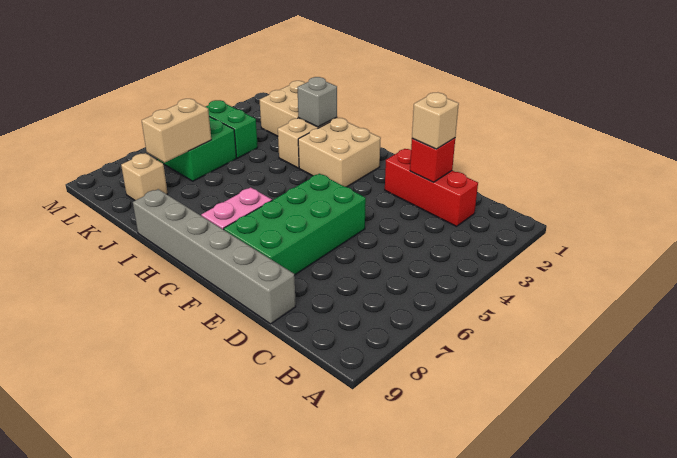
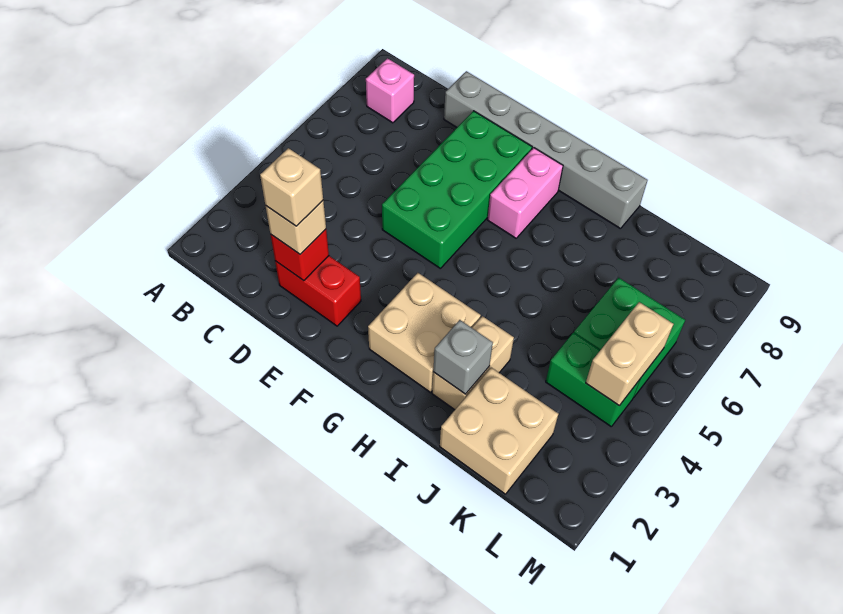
none -> pink brick B8 level 1
red brick C2:E2 level 1 -> red brick D2:E2 level 1
tan brick K6:K7 level 2 -> tan brick L4:L5 level 2
tan brick K8 level 1 -> tan brick D2 level 4

